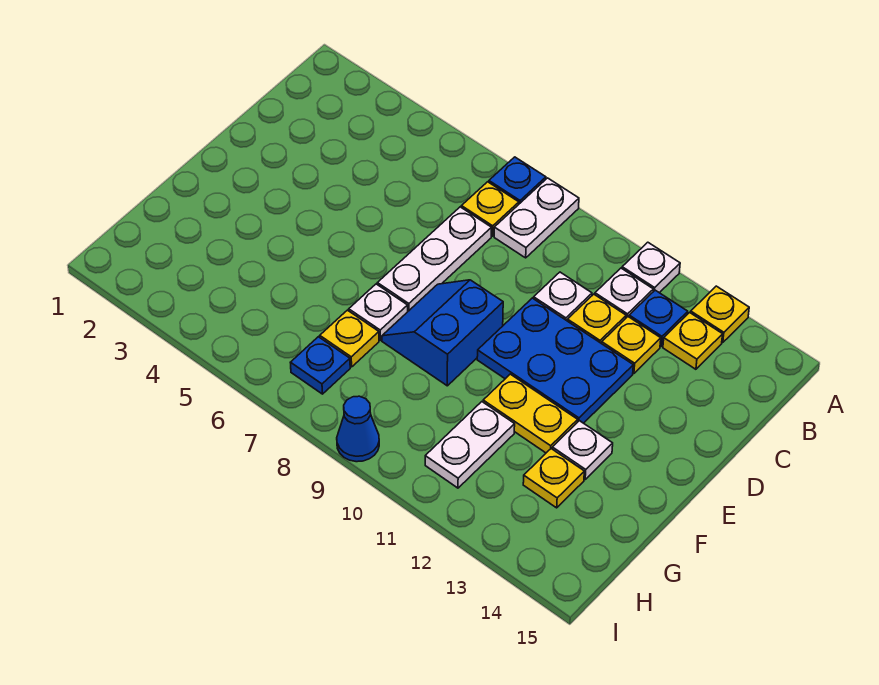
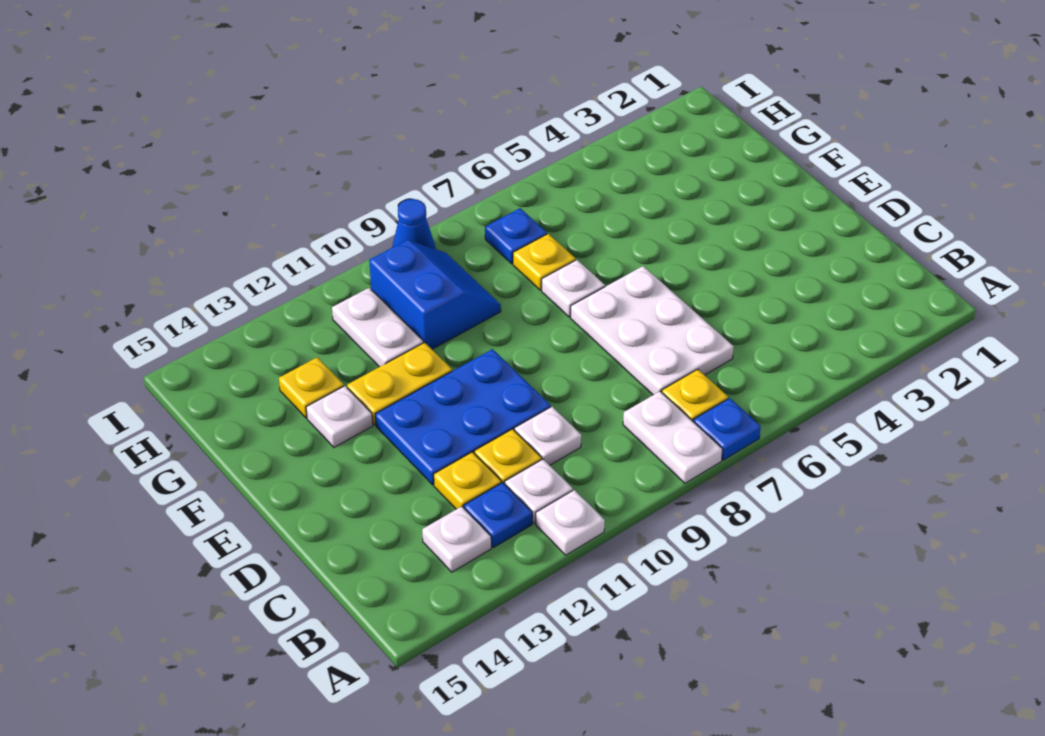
yellow plate A13 level 1 -> none
yellow plate B13 level 1 -> white plate B13 level 1
white plate C7:E7 level 1 -> white plate C6:E7 level 1
blue slope E8:F9 level 1 top 9 -> blue slope G9:H10 level 1 top 10

